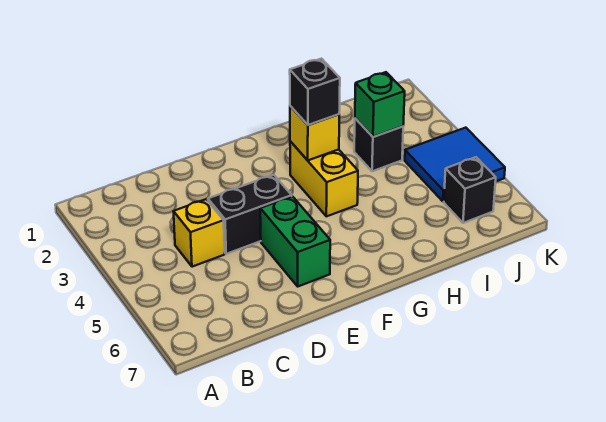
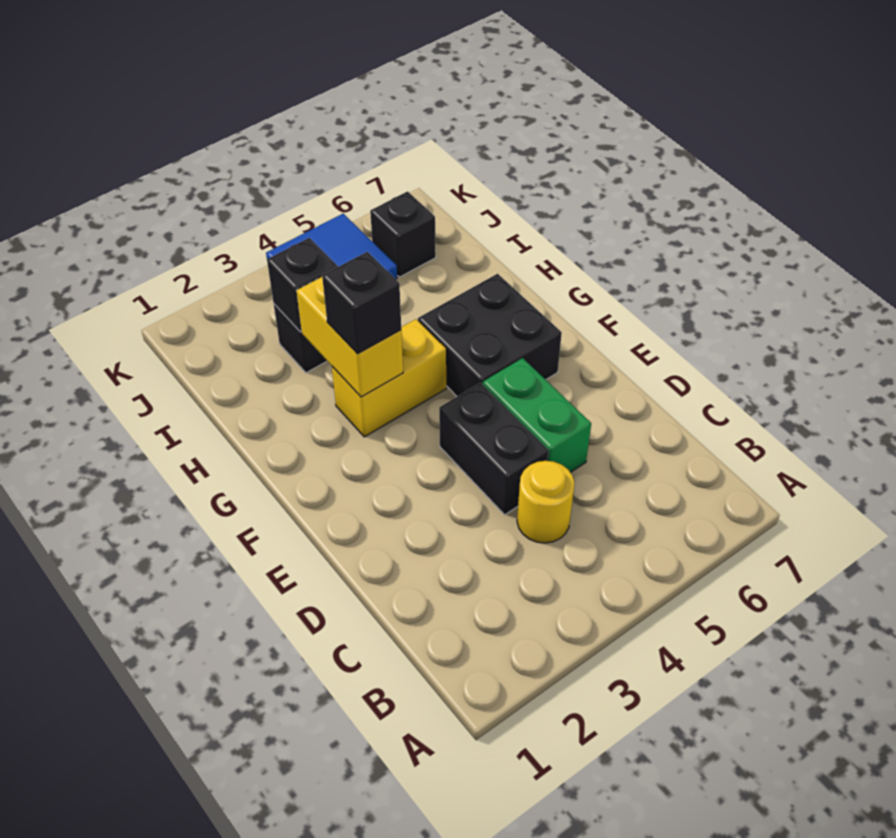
yellow brick C4 level 1 -> yellow round brick C4 level 1
green brick E5:E6 level 1 -> green brick D5:E5 level 1
none -> black brick F5:G6 level 1
yellow brick G3 level 2 -> yellow brick G3:H3 level 2
green brick I3 level 2 -> black brick I3 level 2

